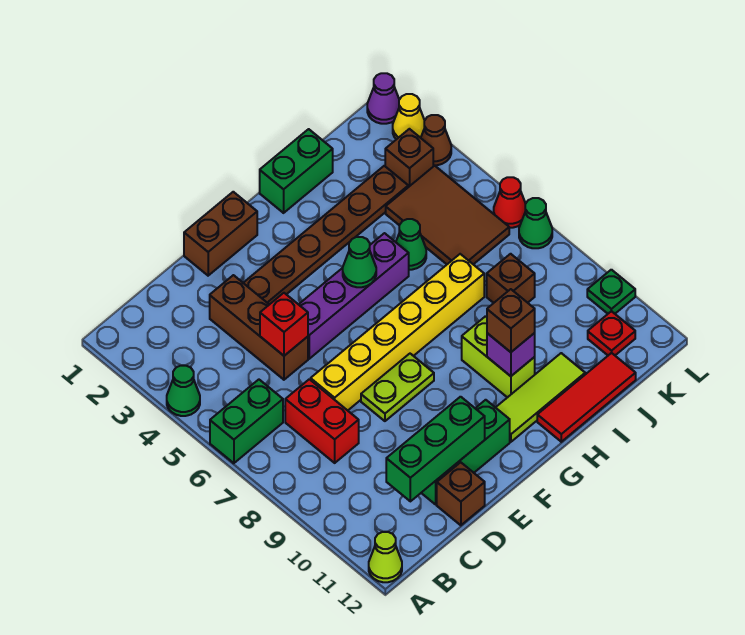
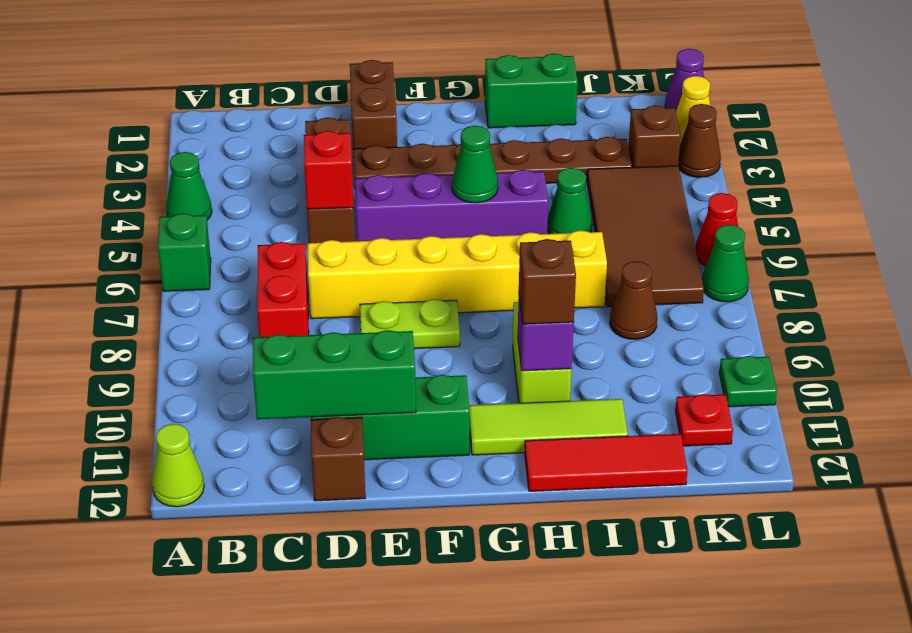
green brick A6:B6 level 1 -> green brick A6 level 1
brown brick E1:F1 level 1 -> brown brick E1:E2 level 1
brown tile J4:K6 level 1 -> brown tile J4:K7 level 1
brown brick J8 level 1 -> brown cone J8 level 1

